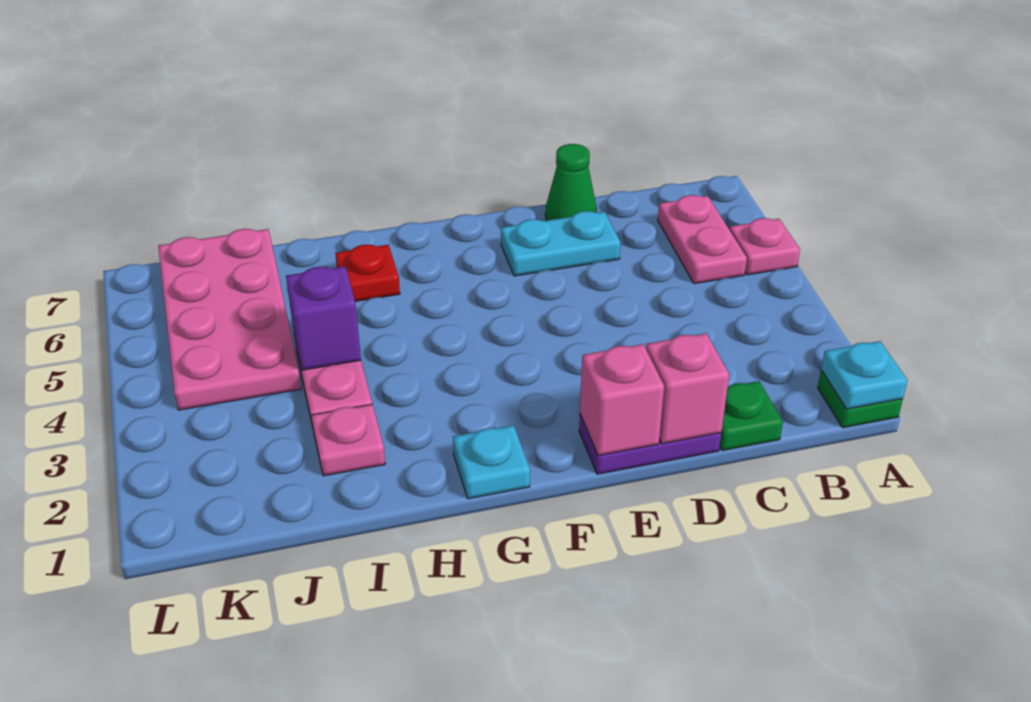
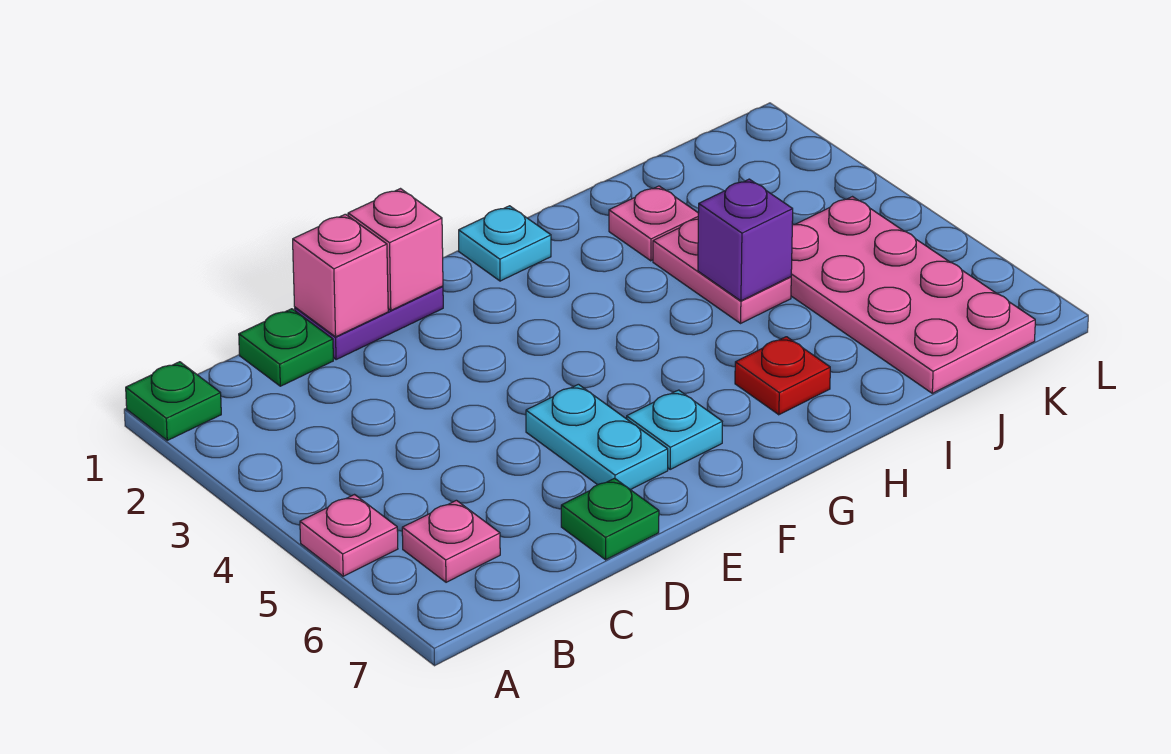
cyan plate A1 level 2 -> cyan plate F6 level 1
pink plate B5:B6 level 1 -> pink plate B6 level 1
cyan plate D6:E6 level 1 -> cyan plate E5:E6 level 1
green cone D7 level 1 -> green plate D7 level 1

